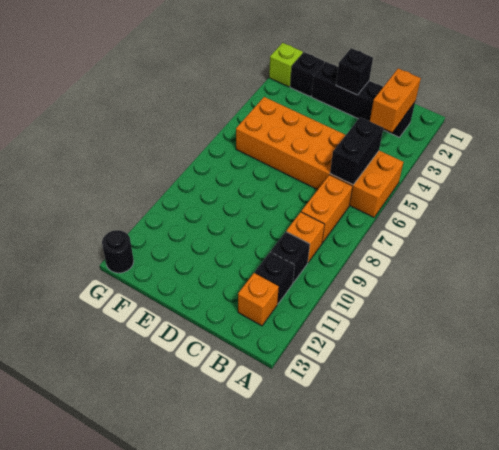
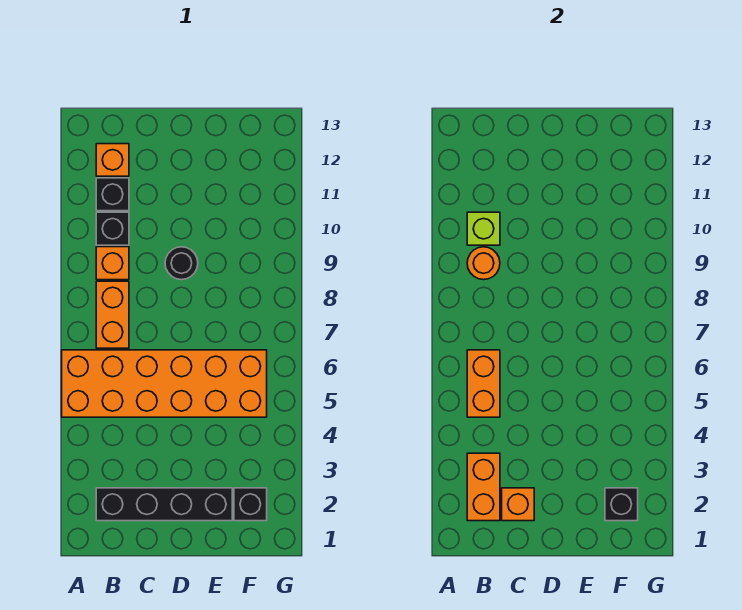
black brick B5:B6 level 2 -> orange brick B5:B6 level 2
none -> orange round brick B9 level 2
none -> orange brick C2 level 2
black brick D2 level 2 -> black brick F2 level 2
lime brick G2 level 1 -> lime brick B10 level 2
black round brick G13 level 1 -> black round brick D9 level 1

